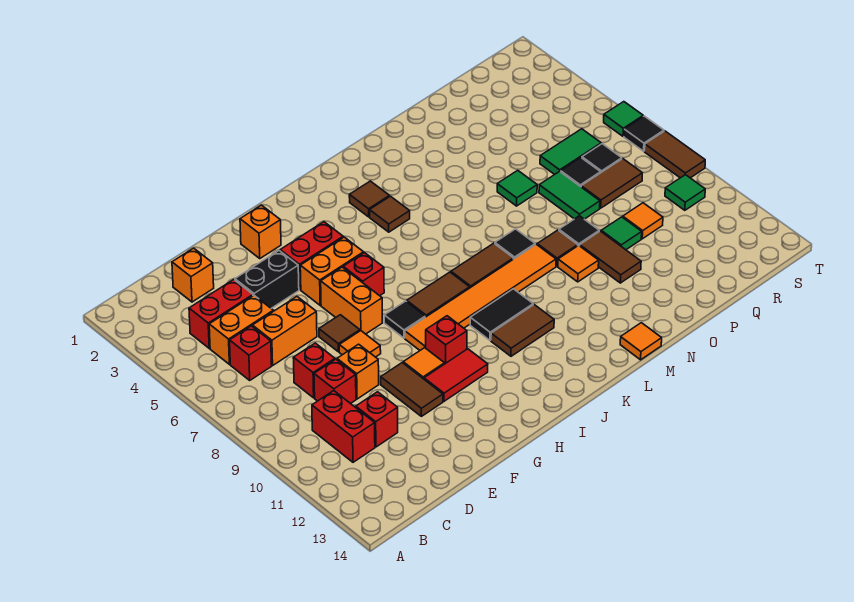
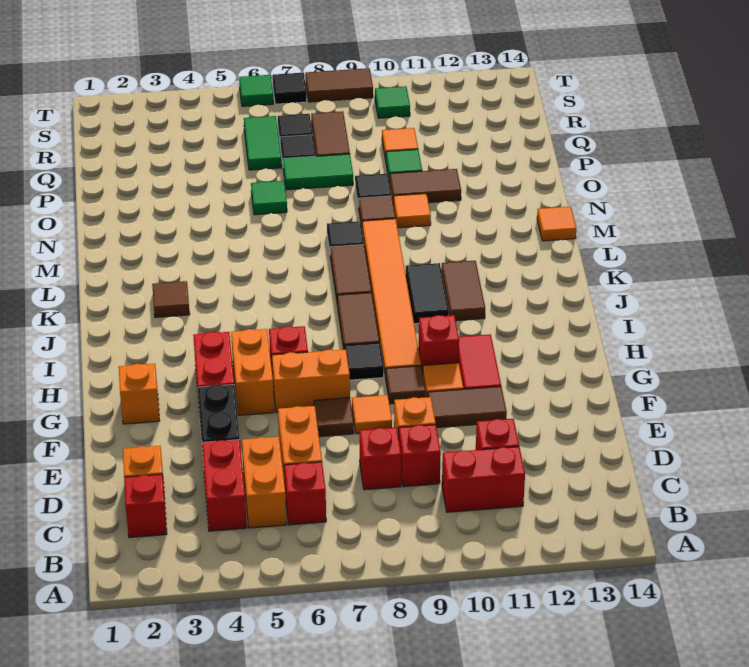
none -> red brick C2 level 1
brown tile K4 level 1 -> brown tile G9 level 1

